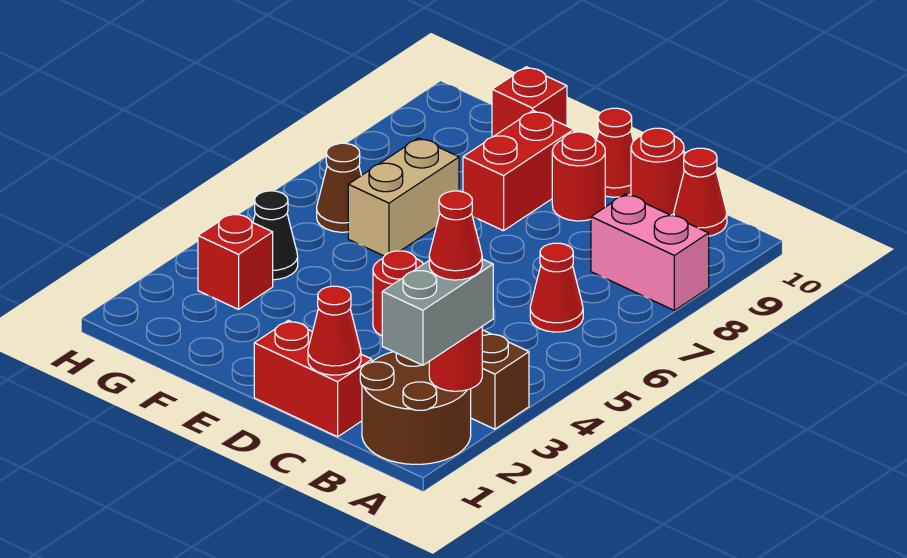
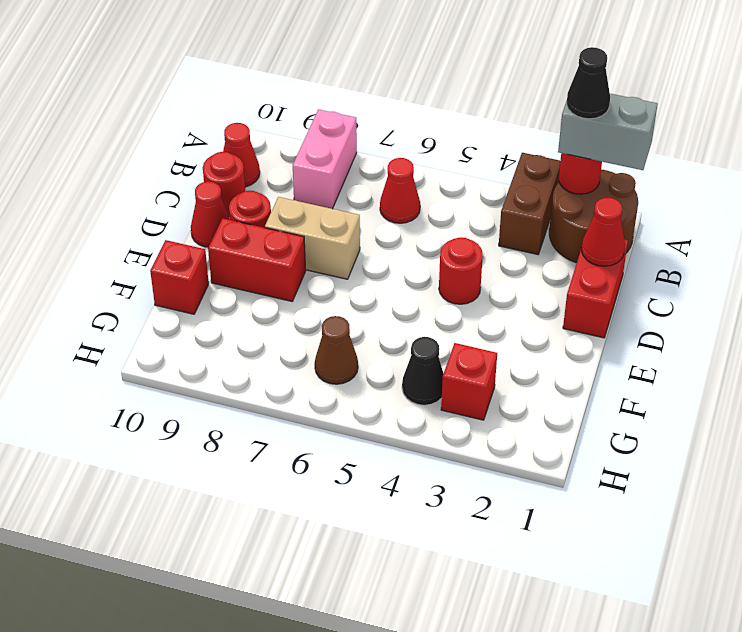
red cone A2 level 4 -> black cone A2 level 4
tan brick F6:F7 level 1 -> tan brick D7:D8 level 1

